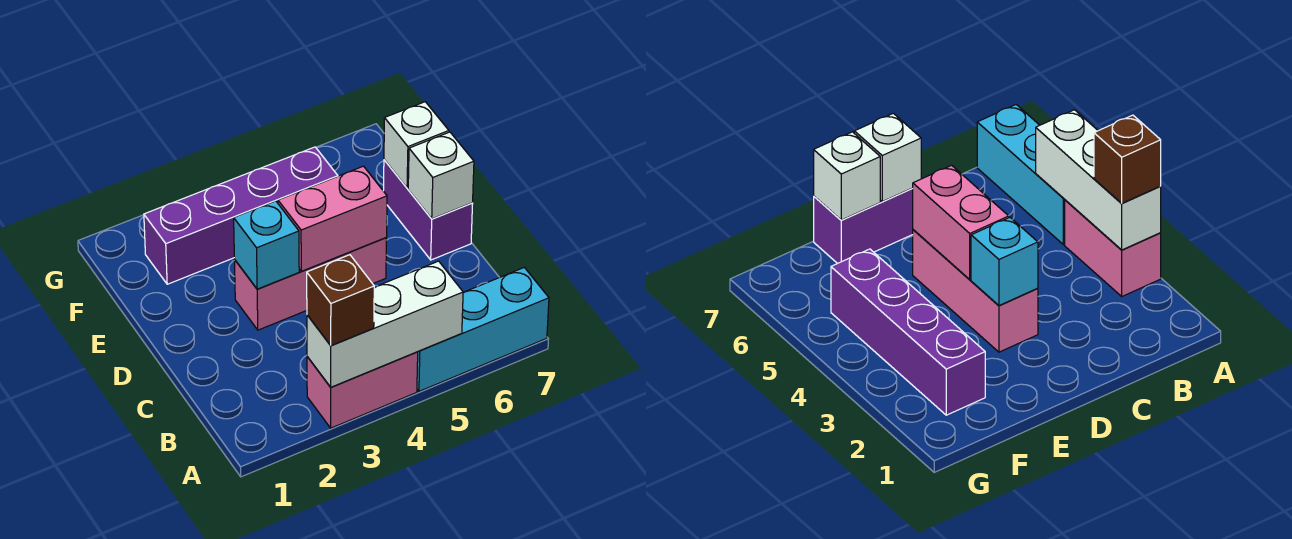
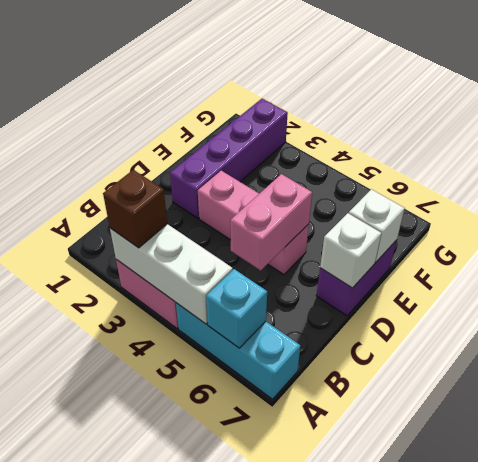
cyan brick D3 level 2 -> cyan brick A6 level 2
pink brick D4:D5 level 2 -> pink brick C5:D5 level 2
purple brick F2:F5 level 1 -> purple brick D2:G2 level 1

